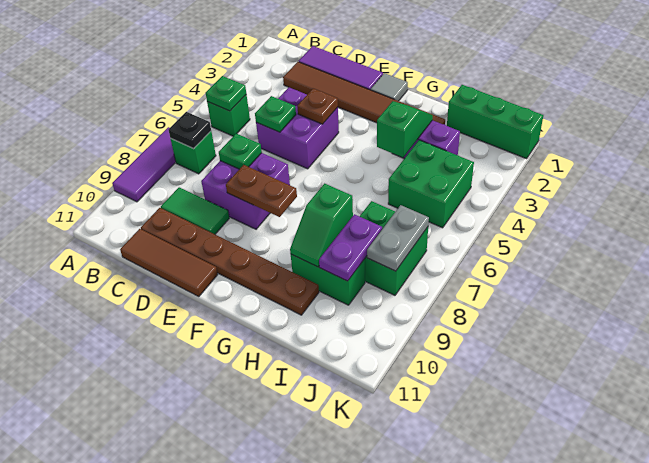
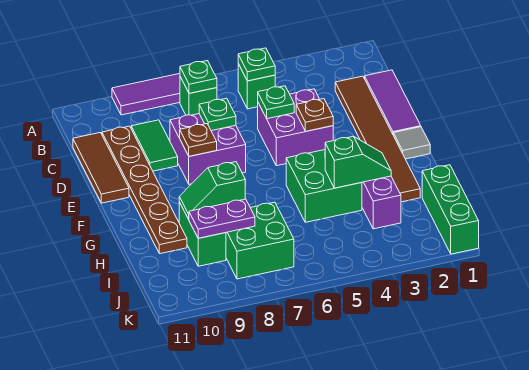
black plate B7 level 2 -> green plate B7 level 2
brown plate E8:F8 level 2 -> brown plate E8 level 2
green brick I4:J5 level 1 -> green brick G4:H5 level 1
grey plate J7:J8 level 2 -> none

